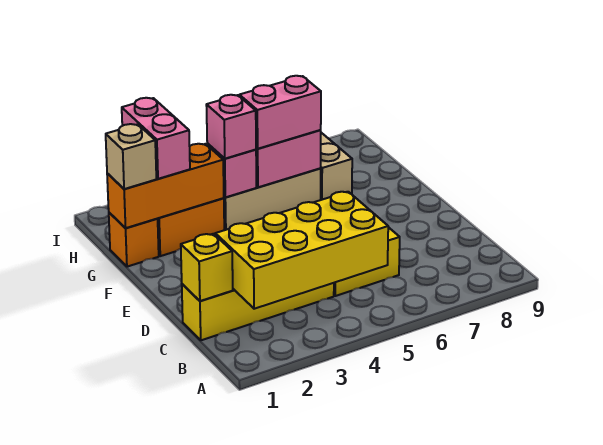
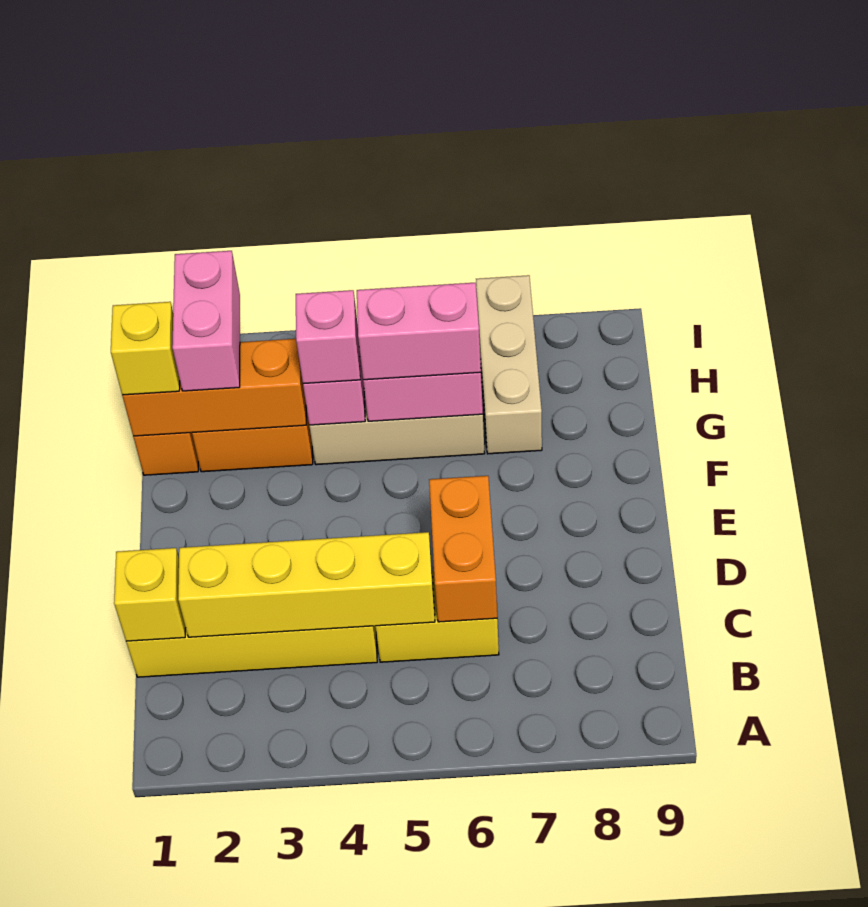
yellow brick B2:C5 level 2 -> yellow brick C2:C5 level 2
none -> orange brick C6:D6 level 2
tan brick G1 level 3 -> yellow brick G1 level 3

